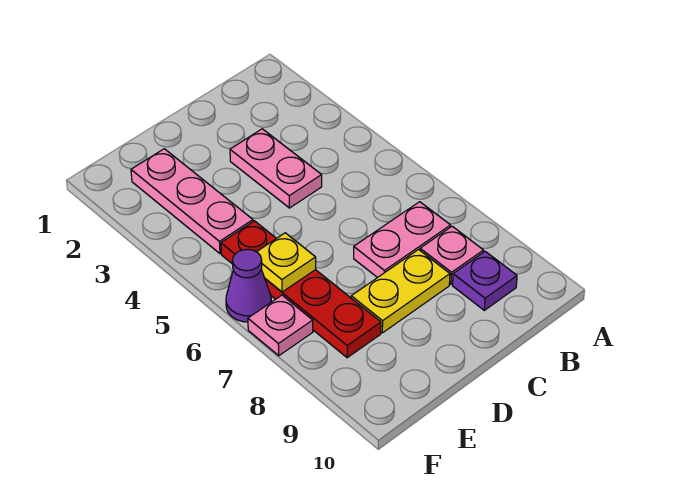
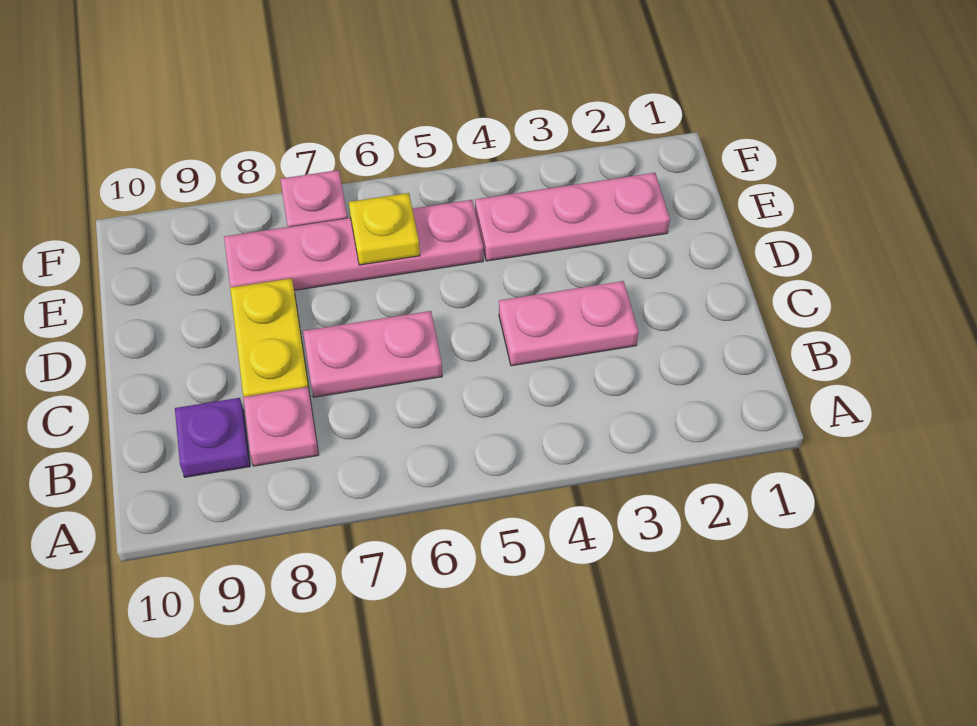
pink plate B7:C7 level 1 -> pink plate C6:C7 level 1
red plate E5:E8 level 1 -> pink plate E5:E8 level 1
purple cone F6 level 1 -> none

